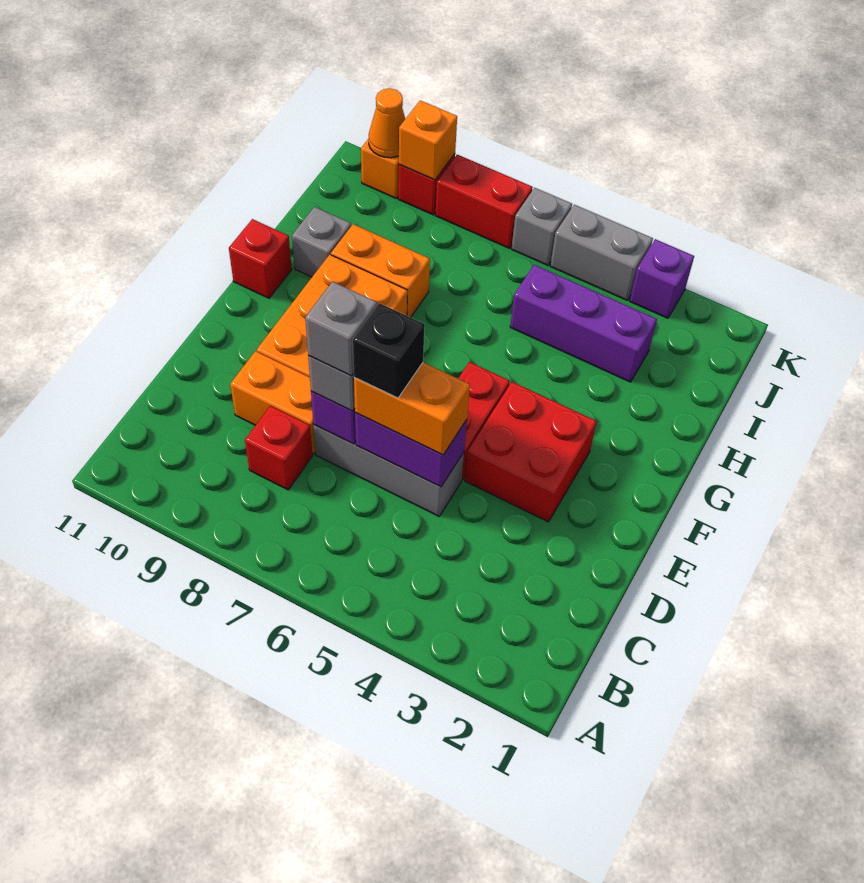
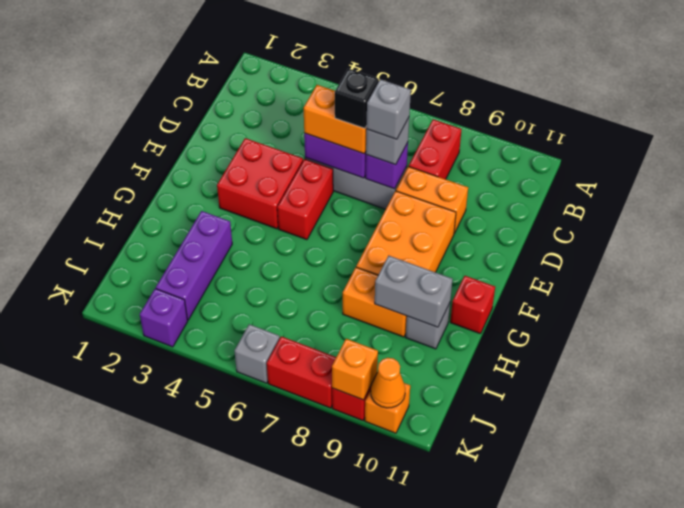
red brick C8 level 1 -> red brick B8:C8 level 1
purple brick I3:I5 level 1 -> purple brick H3:J3 level 1
grey brick K4:K5 level 1 -> grey brick H9:H10 level 2

